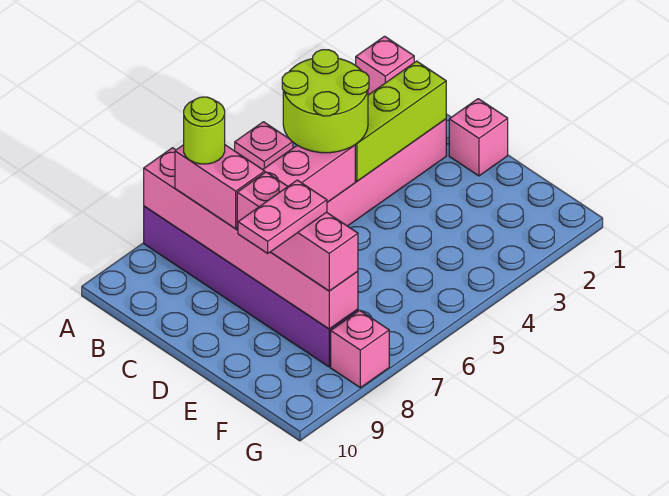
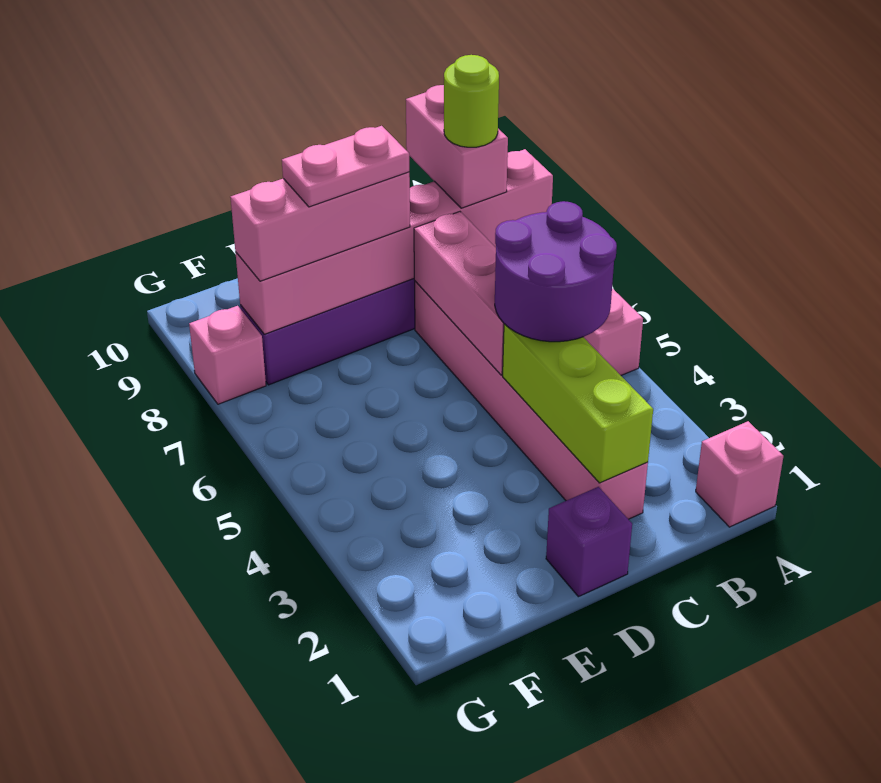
lime round brick B4:C5 level 3 -> purple round brick B4:C5 level 3
pink brick B8:C8 level 3 -> pink brick B8:B9 level 3
pink brick D1 level 1 -> purple brick D1 level 1
pink plate E8:E9 level 4 -> pink plate D8:E8 level 4

